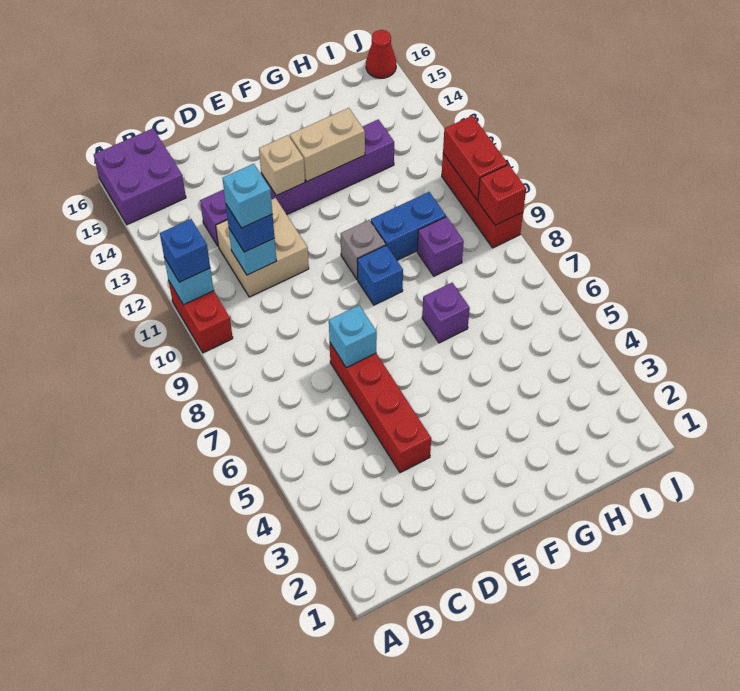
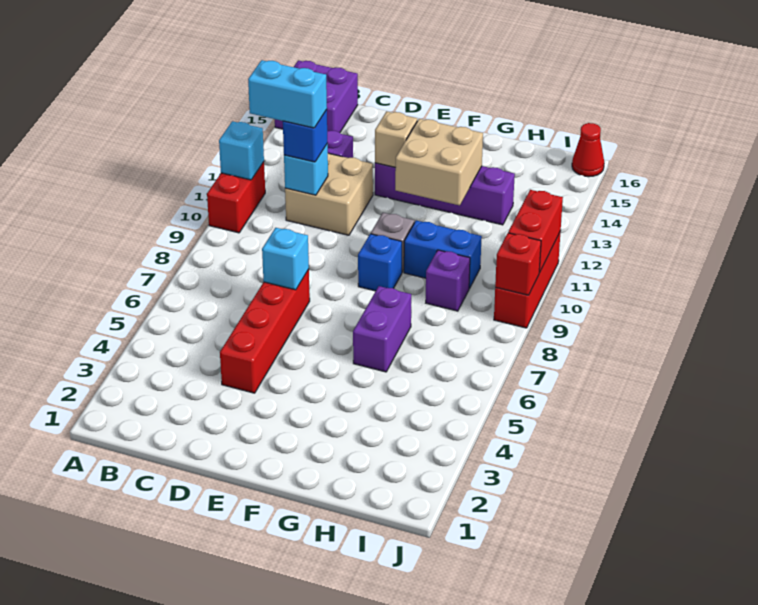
blue brick A11 level 3 -> none
cyan brick C11 level 4 -> cyan brick B11:C11 level 4
tan brick F13:G13 level 2 -> tan brick F12:G13 level 2
purple brick G7 level 1 -> purple brick G6:G7 level 1

